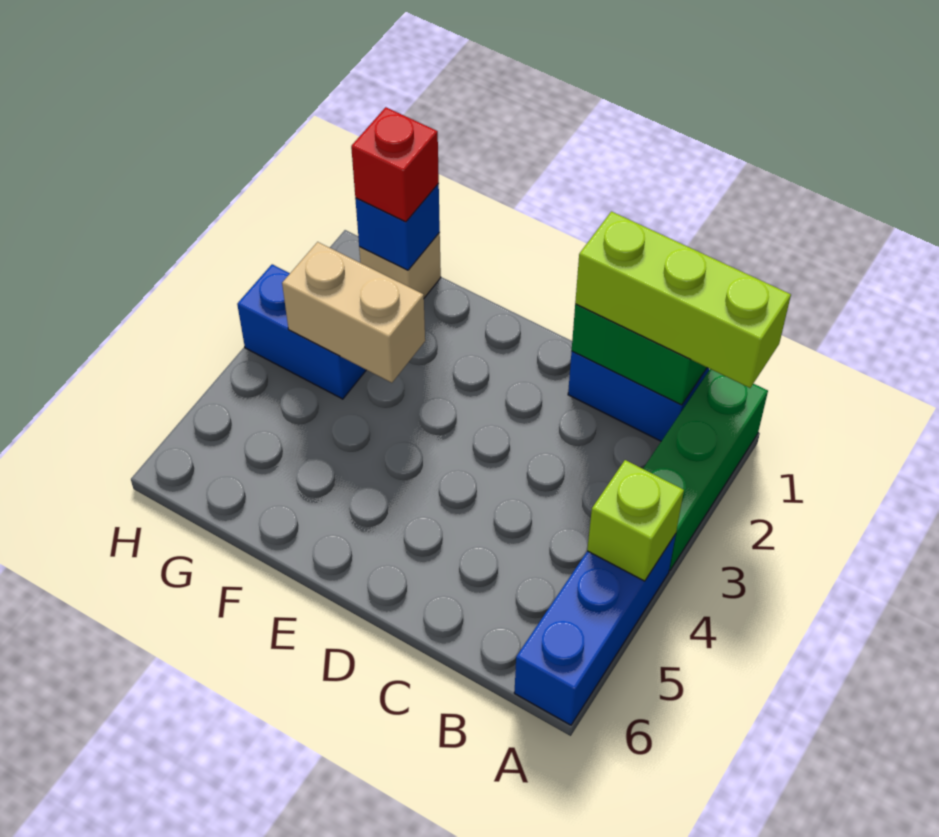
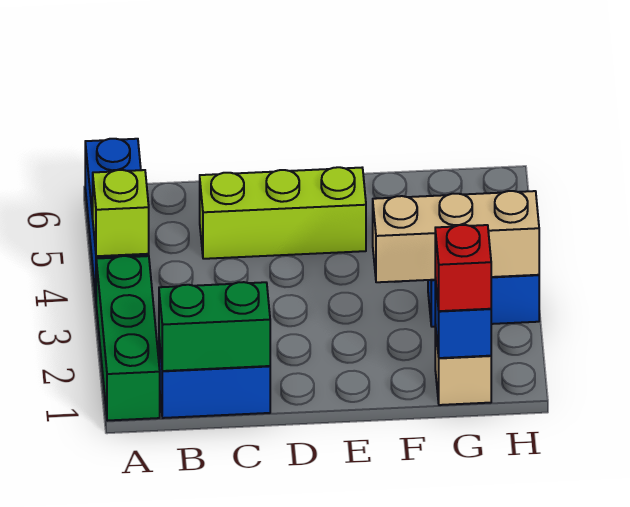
lime brick A1:C1 level 3 -> lime brick C5:E5 level 1
tan brick F3:G3 level 2 -> tan brick F3:H3 level 2

